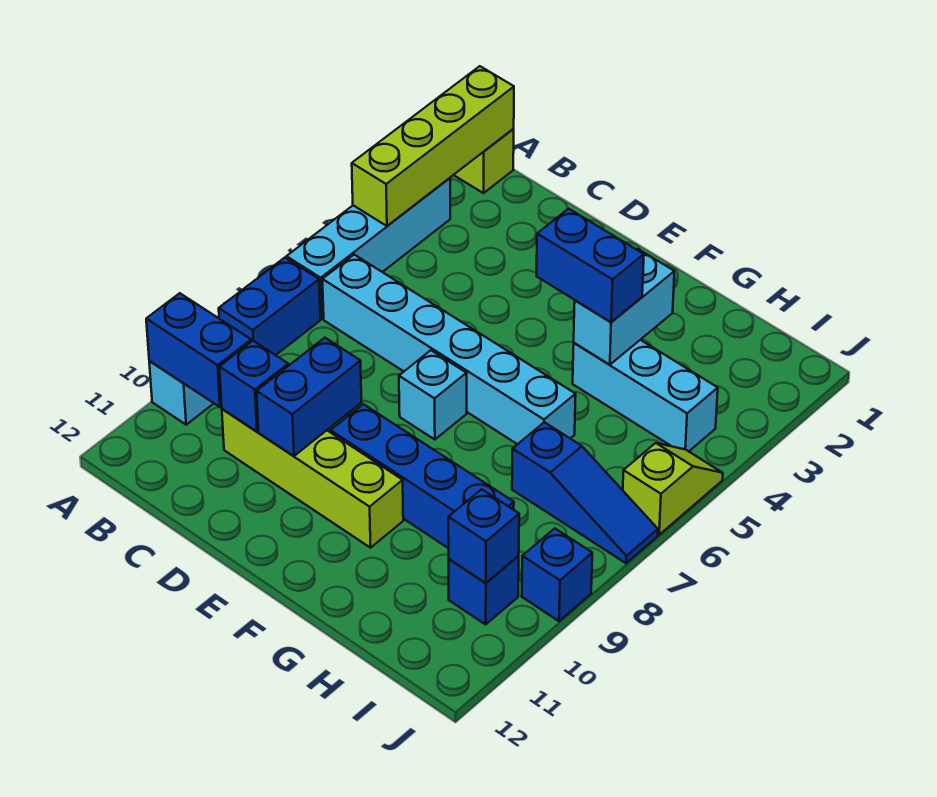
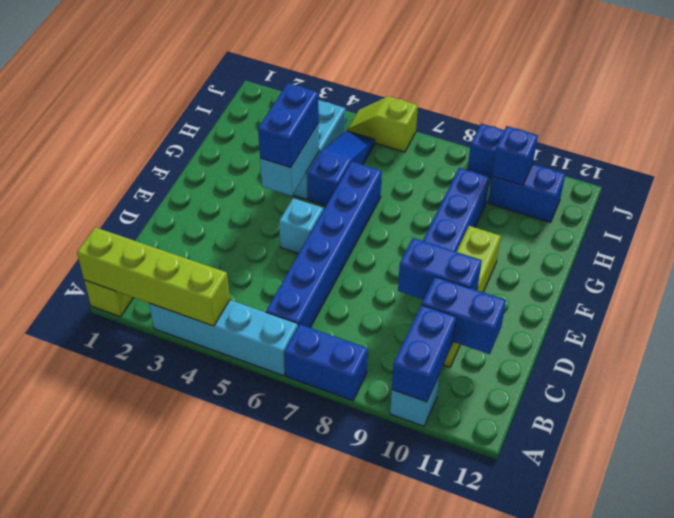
cyan brick B6:G6 level 1 -> blue brick B6:G6 level 1
blue brick C10 level 2 -> blue brick C10:C11 level 2
cyan brick E7 level 1 -> cyan brick E5 level 1
cyan brick G3:G4 level 2 -> cyan brick F4:G4 level 2
blue slope H7:J7 level 1 top H -> blue slope G5:I5 level 1 top G
blue brick I10 level 1 -> blue brick I10:I11 level 1

